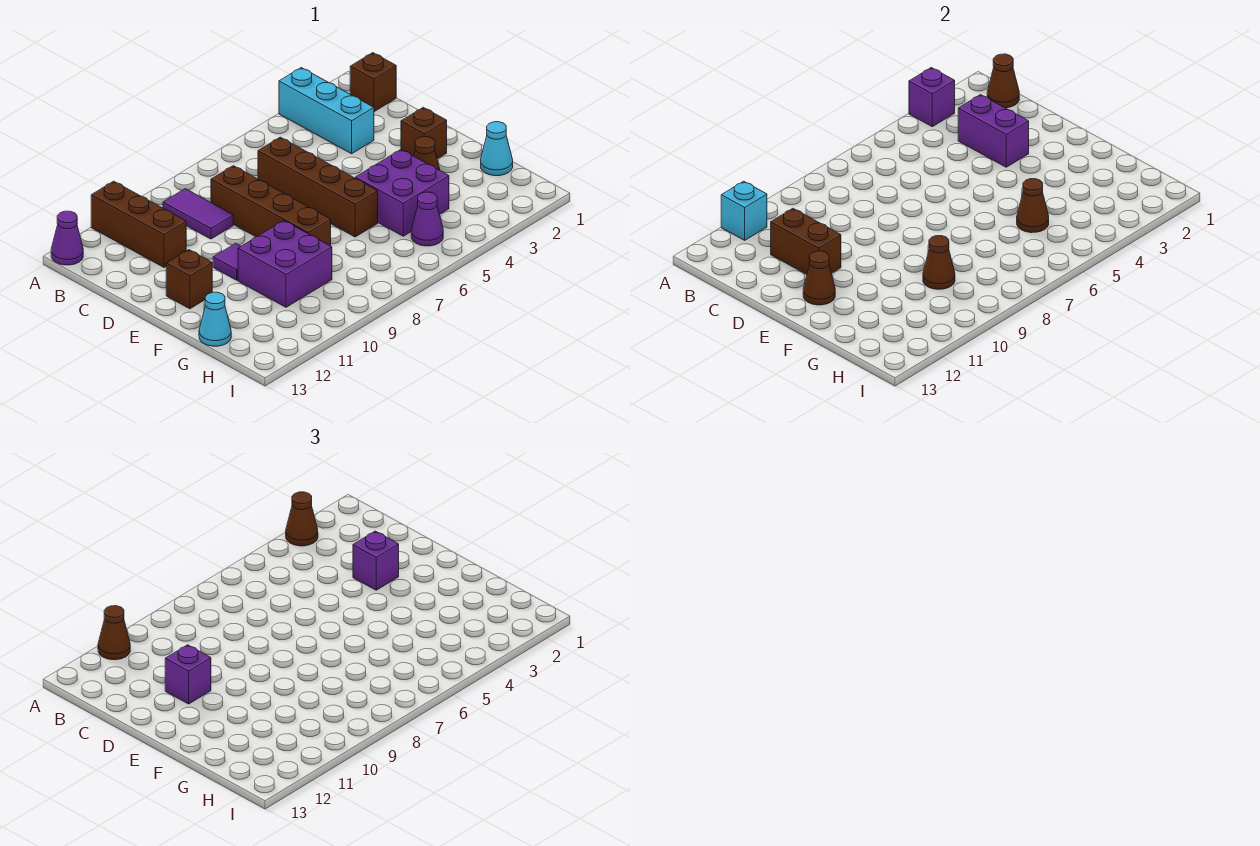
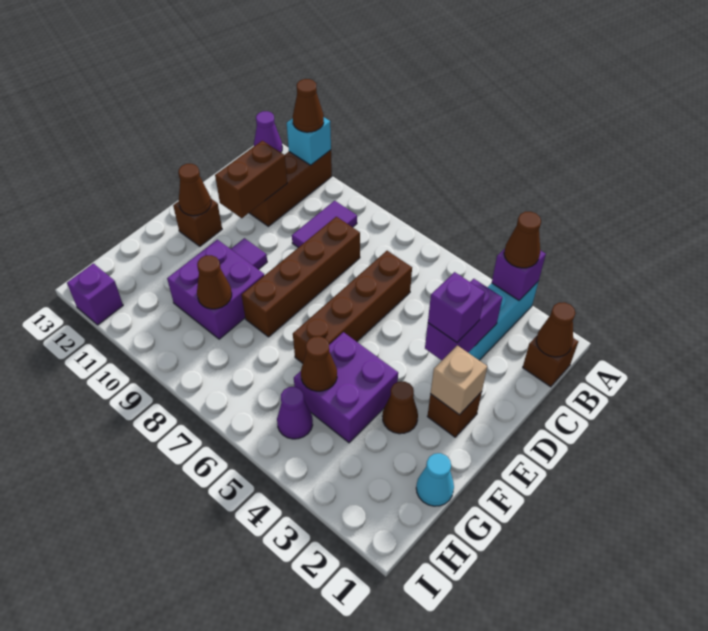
purple brick D11 level 3 -> purple brick I12 level 1
none -> tan brick E2 level 2
cyan cone G13 level 1 -> none

